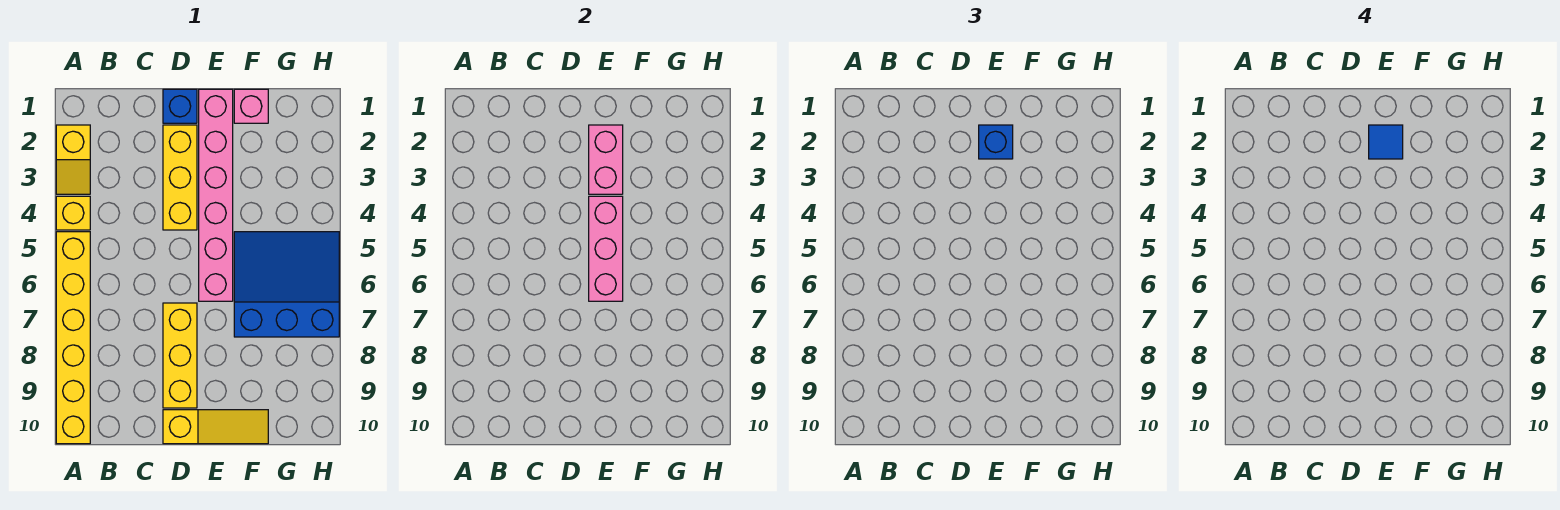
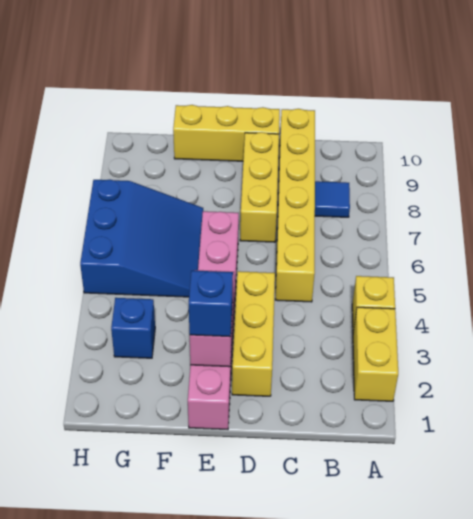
yellow slope A2:A3 level 1 top 2 -> yellow brick A2:A3 level 1
yellow brick A5:A10 level 1 -> yellow brick C5:C10 level 1
blue brick D1 level 1 -> blue brick G3 level 1
yellow slope D10:F10 level 1 top D -> yellow brick D10:F10 level 1
blue tile E2 level 4 -> blue tile B8 level 1
pink brick E4:E6 level 2 -> none
pink brick F1 level 1 -> none
blue slope F5:H7 level 1 top 7 -> blue slope F5:H7 level 1 top H

